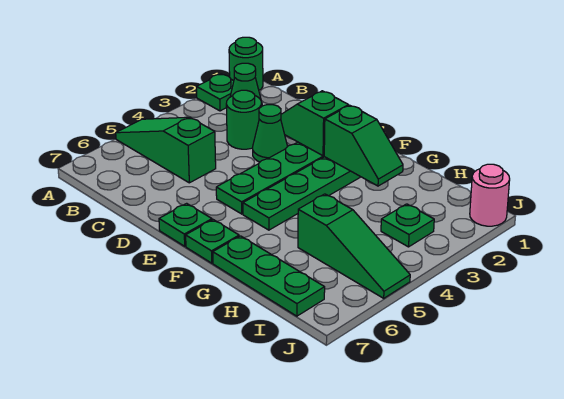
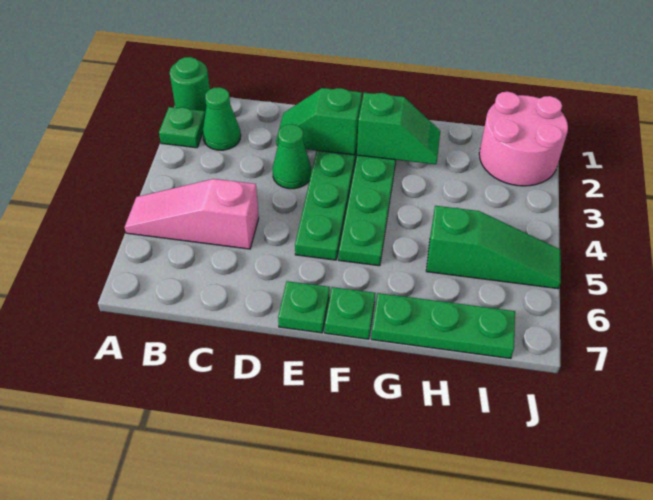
green slope A5:C5 level 1 top C -> pink slope A5:C5 level 1 top C
green round brick C3 level 1 -> none
green plate I3 level 1 -> none
pink round brick J1 level 1 -> pink round brick I1:J2 level 1

